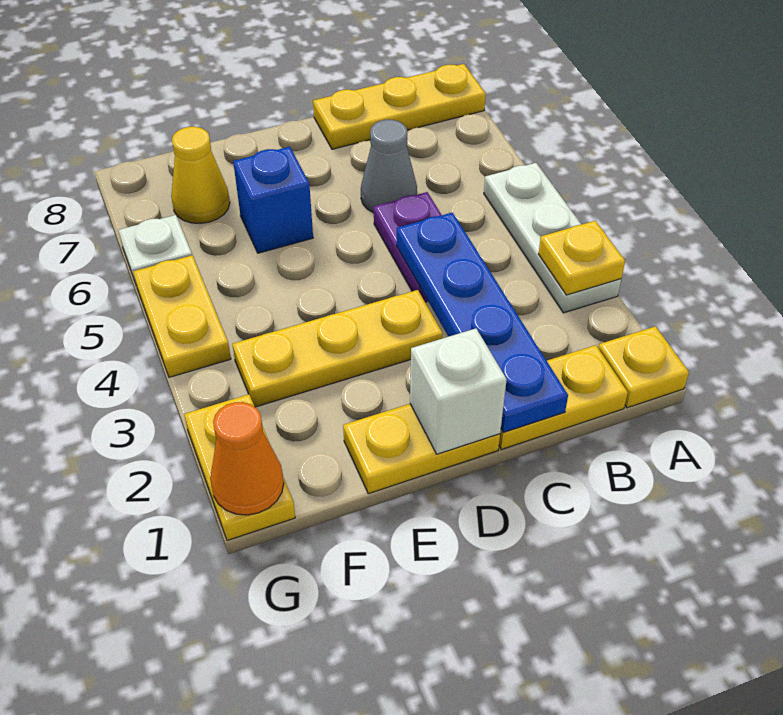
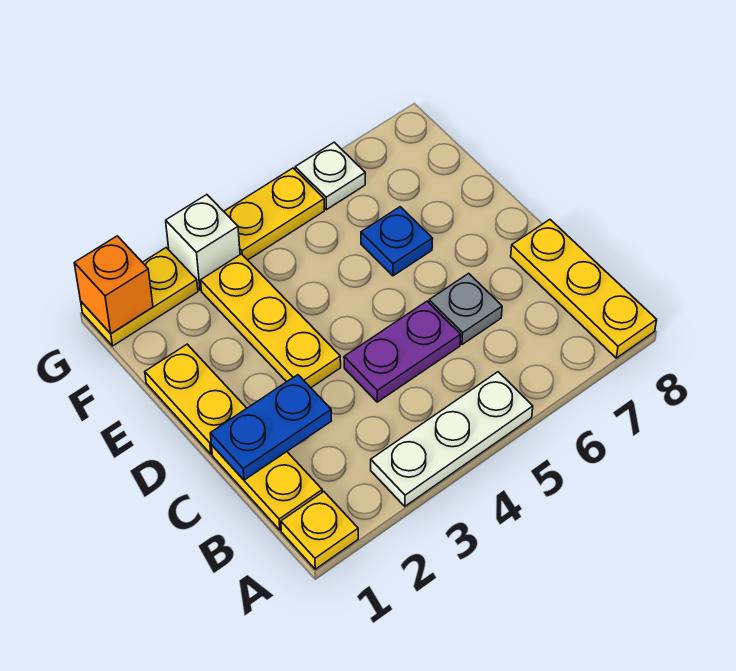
yellow plate A3 level 2 -> none
blue plate C1:C4 level 2 -> blue plate C1:C2 level 2
grey cone C6 level 1 -> grey plate C6 level 1
white brick D1 level 2 -> white brick G3 level 1
blue brick E6 level 1 -> blue plate E6 level 1
yellow cone F7 level 1 -> none
orange cone G1 level 2 -> orange brick G1 level 2

